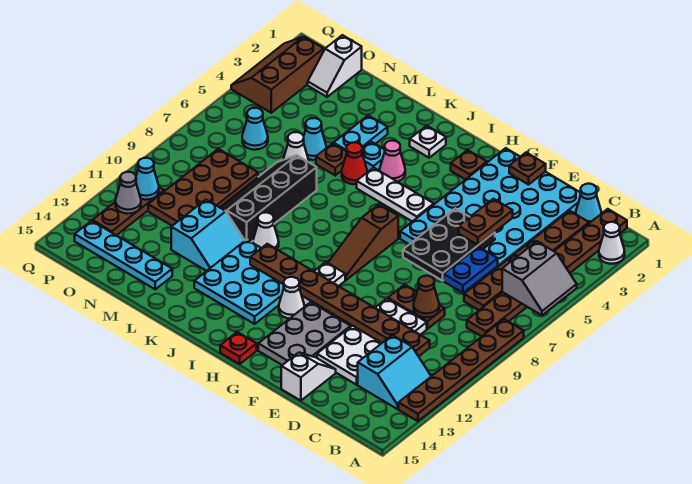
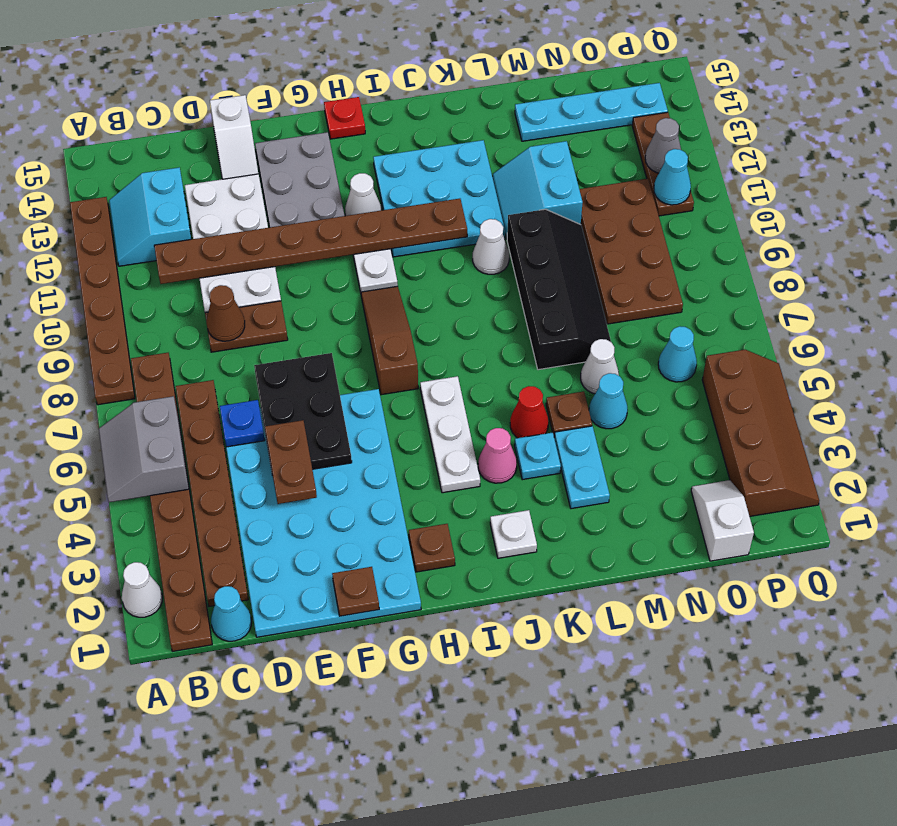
blue plate D6:D7 level 2 -> blue plate D6 level 2
white plate H5:J5 level 1 -> white plate I4:I6 level 1
brown slope P2:Q4 level 1 top P -> brown slope P2:Q5 level 1 top P

